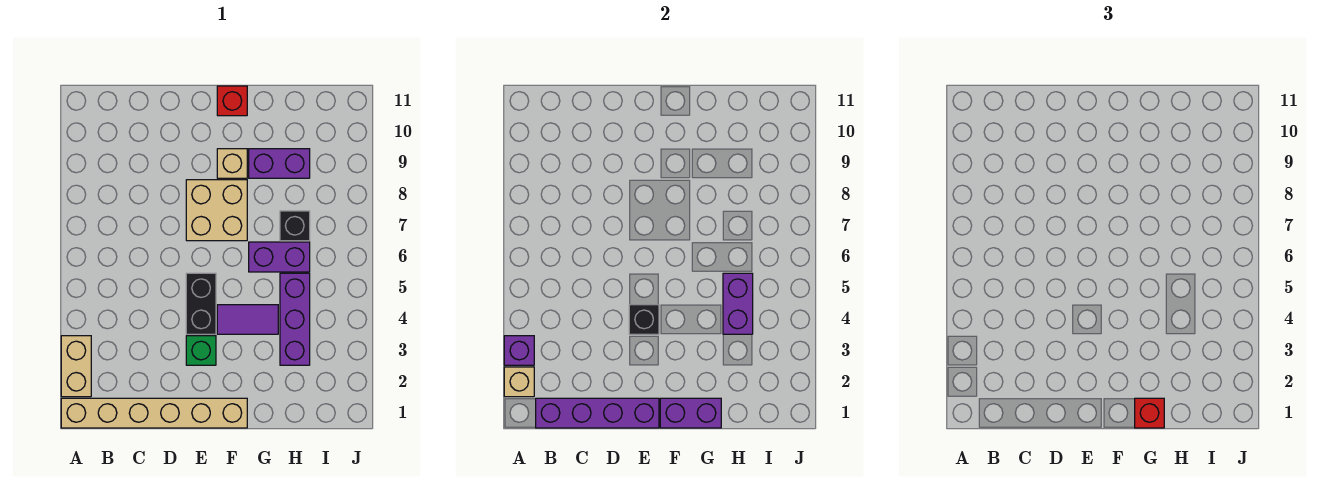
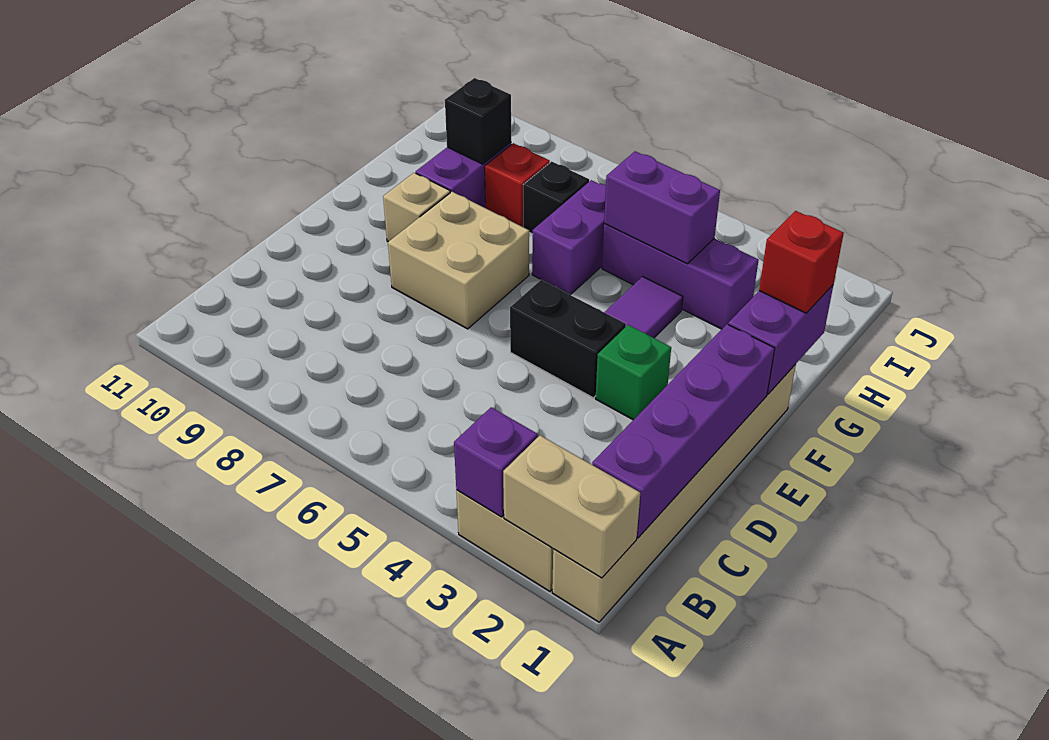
tan brick A2 level 2 -> tan brick A1:A2 level 2
black brick E4 level 2 -> black brick H9 level 2
red brick F11 level 1 -> red brick H8 level 1

